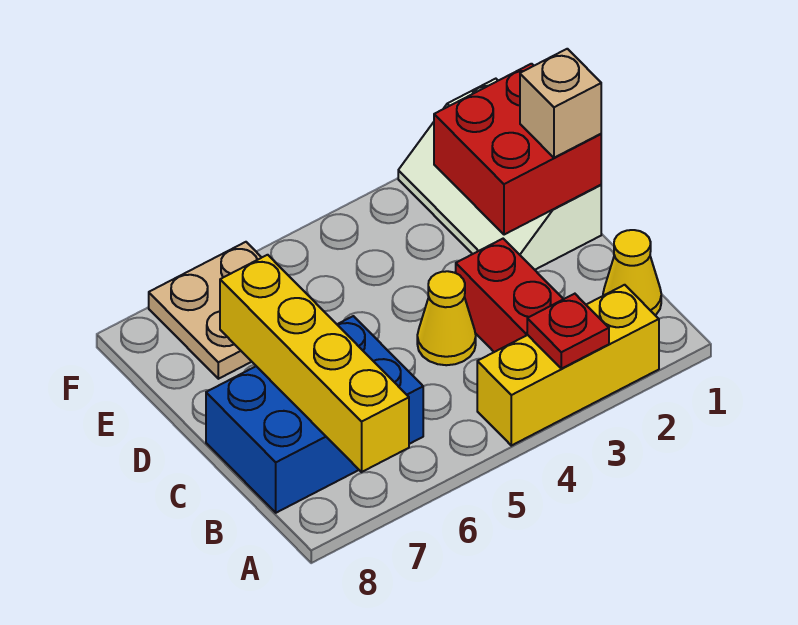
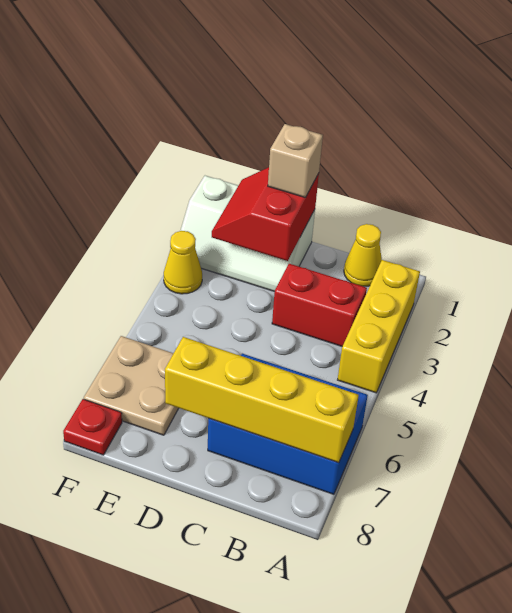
red plate A3 level 2 -> red plate F8 level 1
blue brick B6:C8 level 1 -> blue brick A6:C7 level 1
yellow cone C4 level 1 -> yellow cone F3 level 1
red brick D1:E2 level 2 -> red slope D1:E2 level 2 top D

